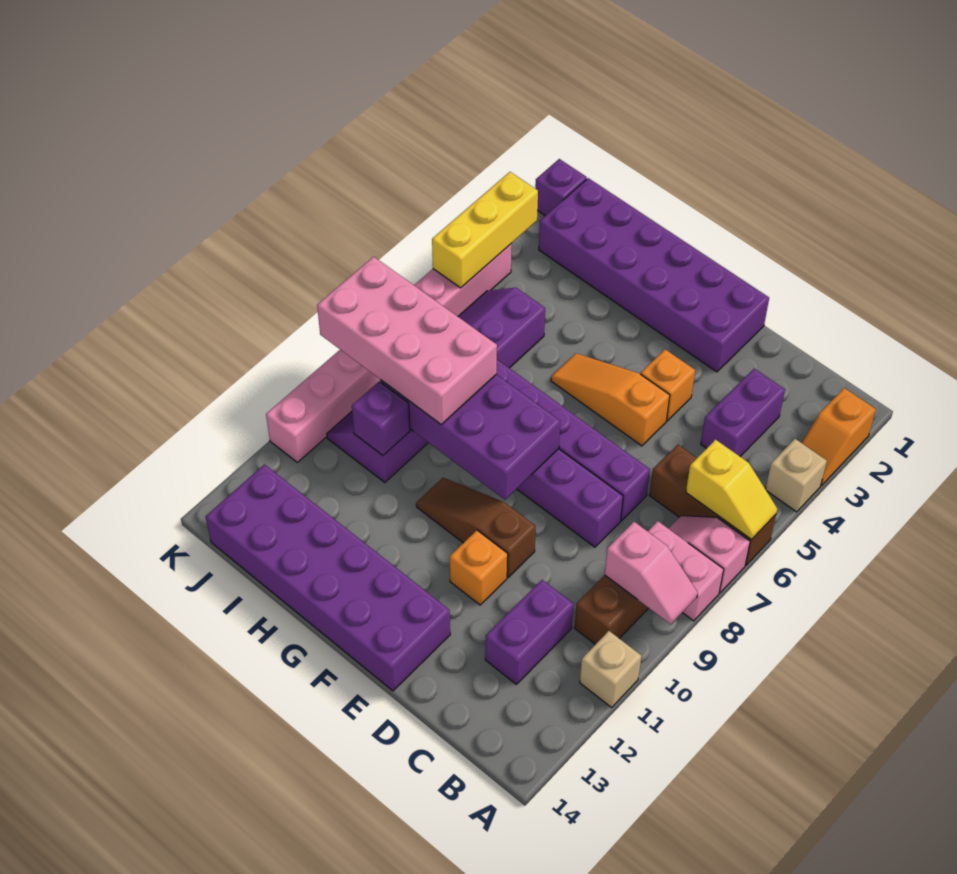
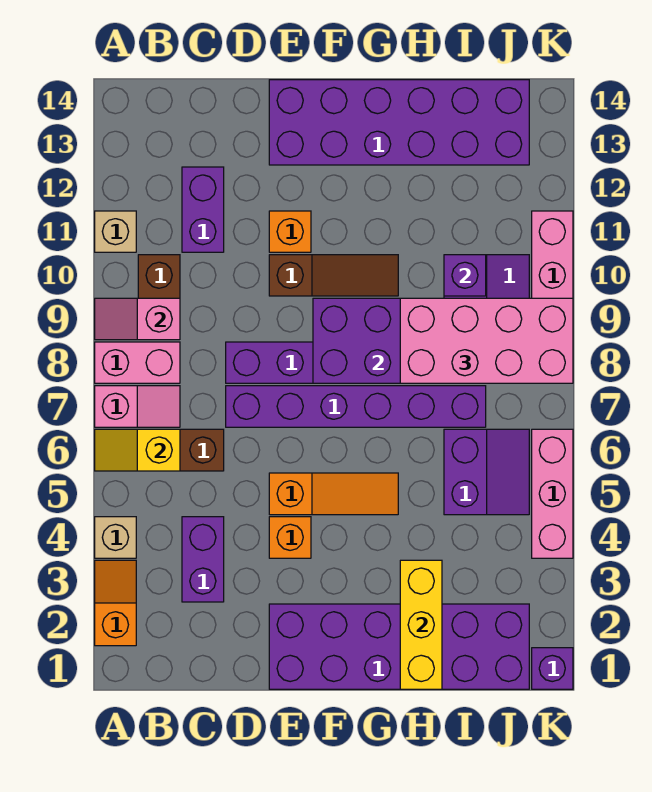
yellow brick K3:K5 level 2 -> yellow brick H1:H3 level 2

